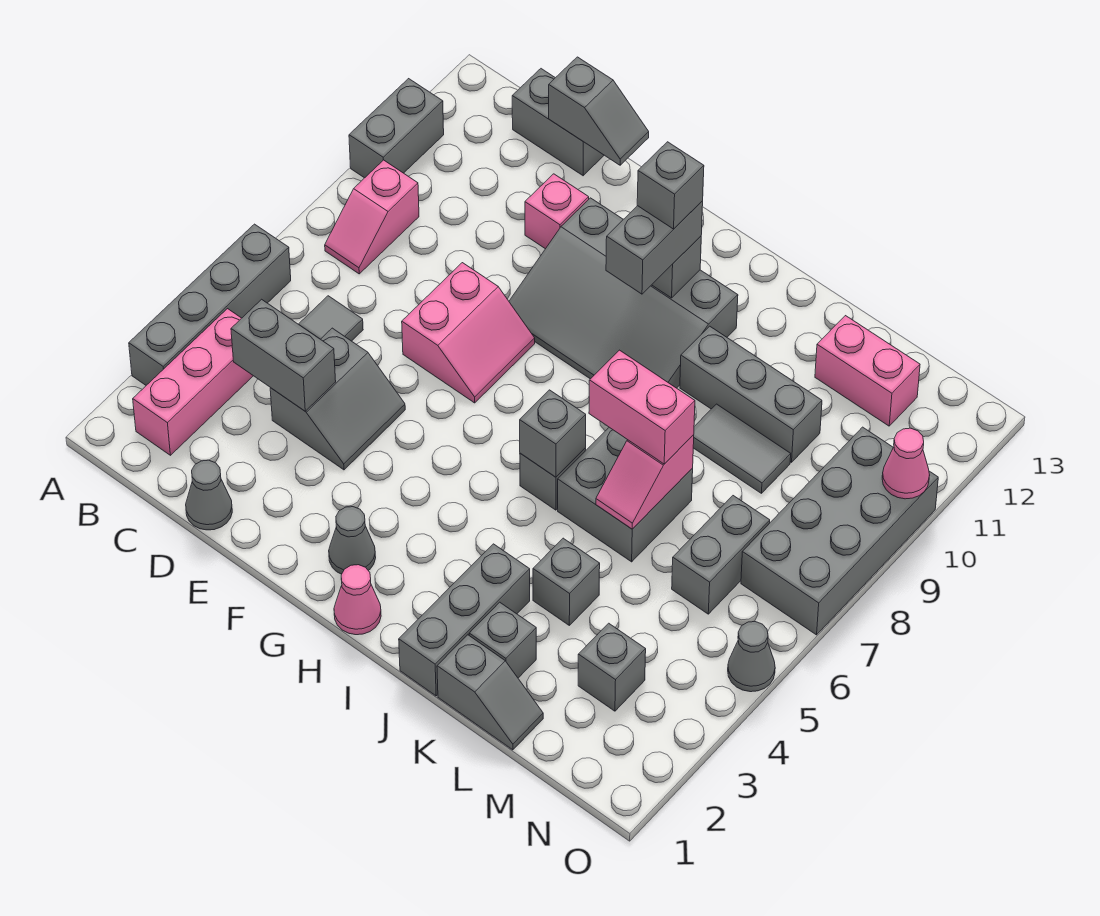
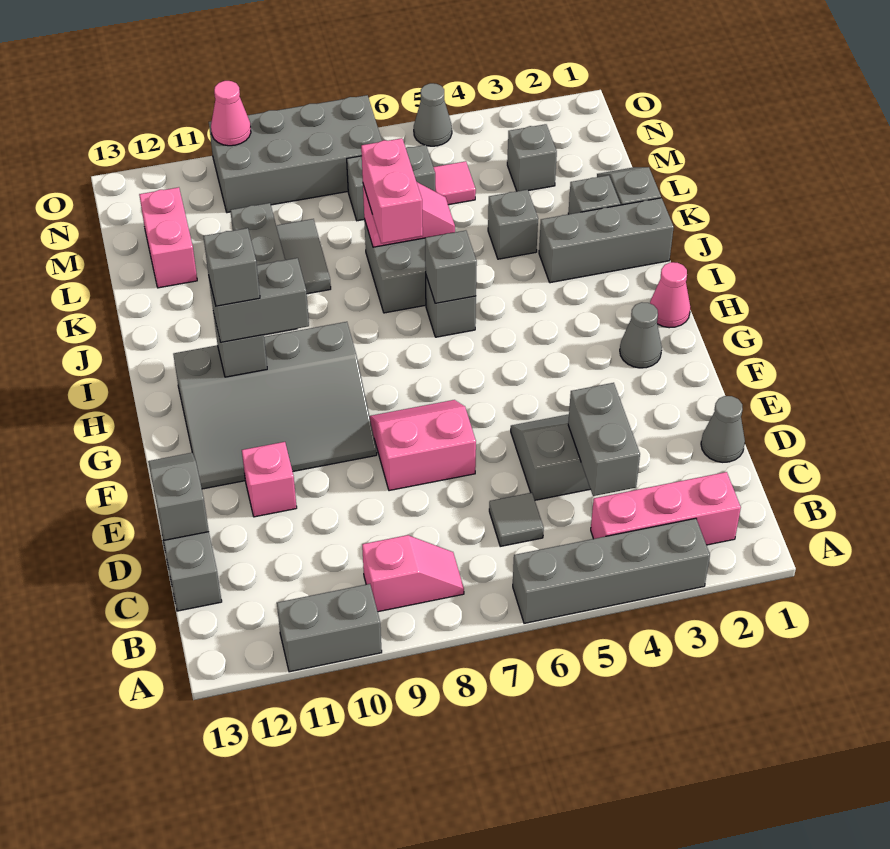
grey slope F9:I11 level 1 top 11 -> grey slope F9:H12 level 1 top H
none -> pink tile M5 level 1

